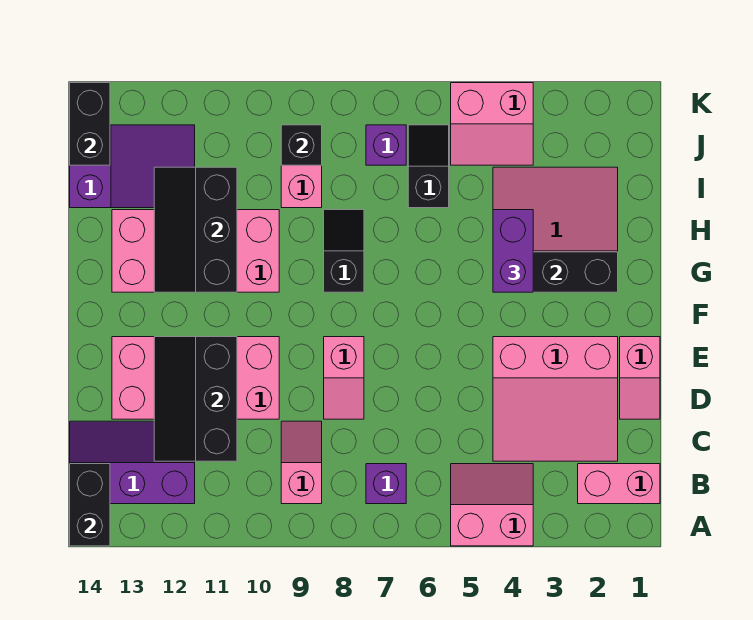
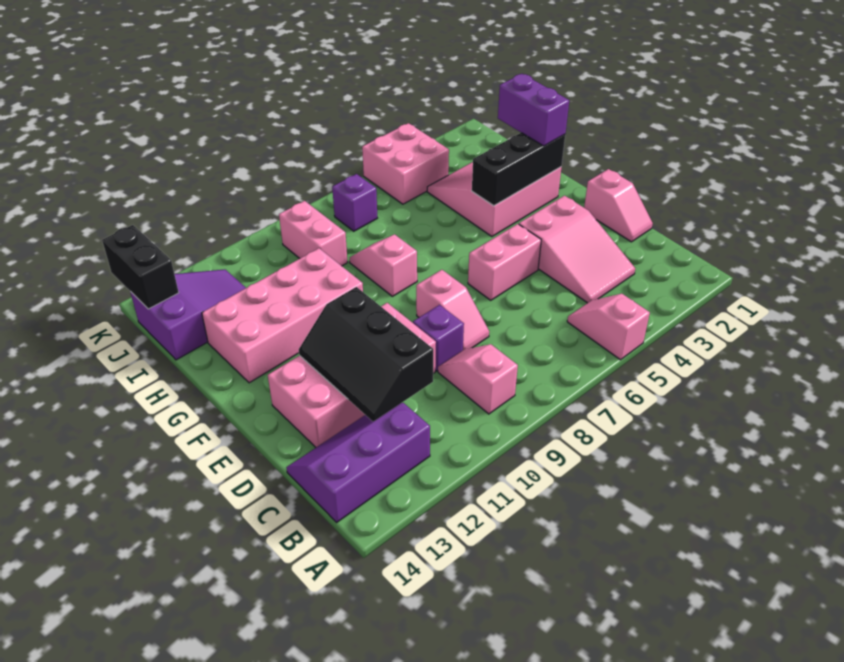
pink slope A4:B5 level 1 top A -> pink slope A5:B5 level 1 top A
black brick A14:B14 level 2 -> none
pink brick B1:B2 level 1 -> pink brick E5:E6 level 1
purple brick B7 level 1 -> purple brick D9 level 1
pink slope C2:E4 level 1 top E -> pink slope C3:E4 level 1 top E
purple brick G4:H4 level 3 -> purple brick G2:H2 level 3
black slope G8:H8 level 1 top G -> pink slope G8:H8 level 1 top G
black slope G11:I12 level 2 top 11 -> none
black slope I6:J6 level 1 top I -> none
pink slope J4:K5 level 1 top K -> pink brick J4:K5 level 1
black brick J9 level 2 -> none

